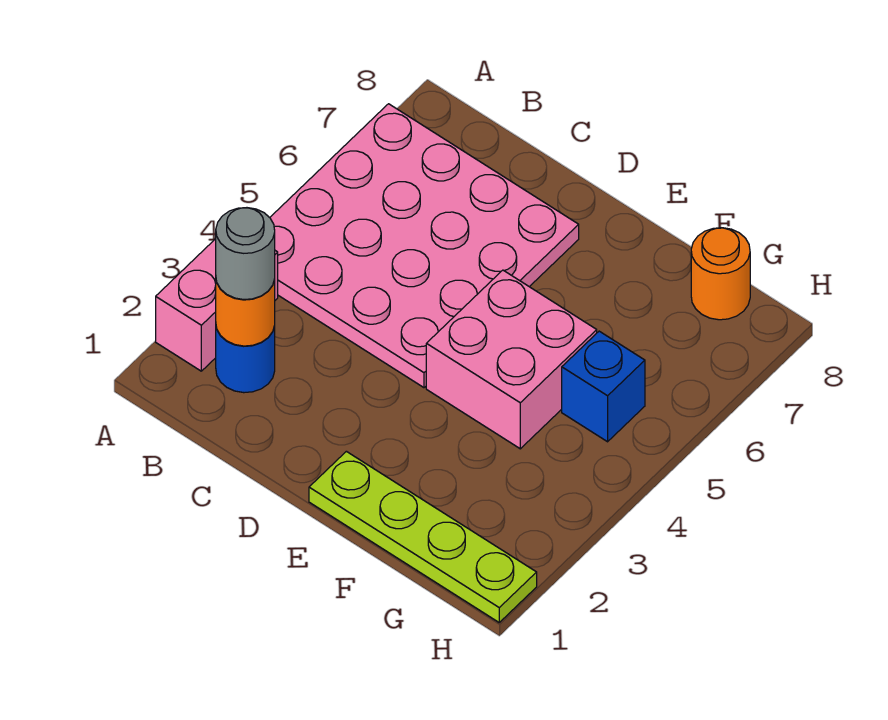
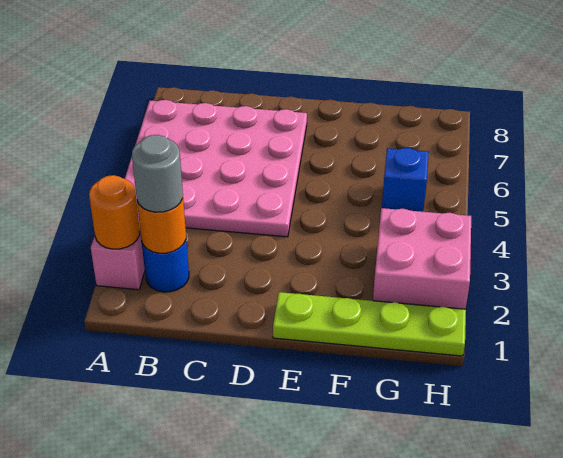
pink brick E4:F5 level 1 -> pink brick G2:H3 level 1
orange round brick G8 level 1 -> orange round brick A2 level 2

